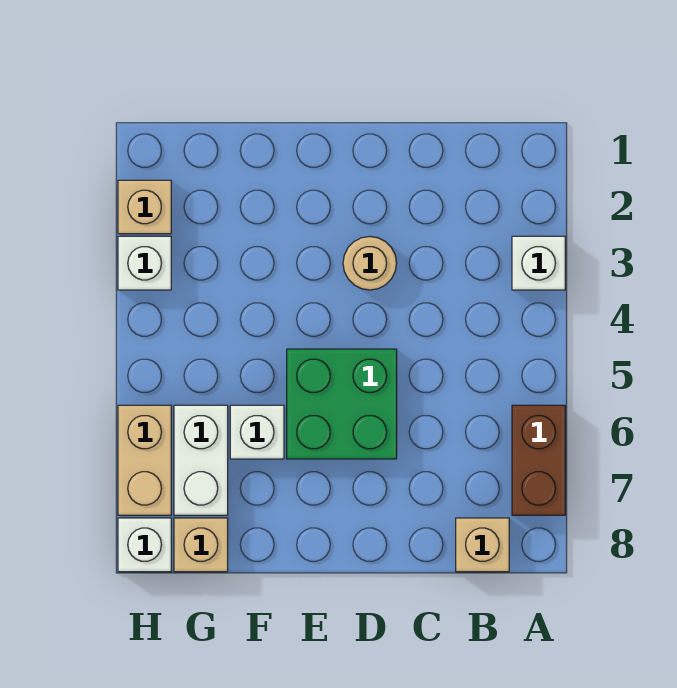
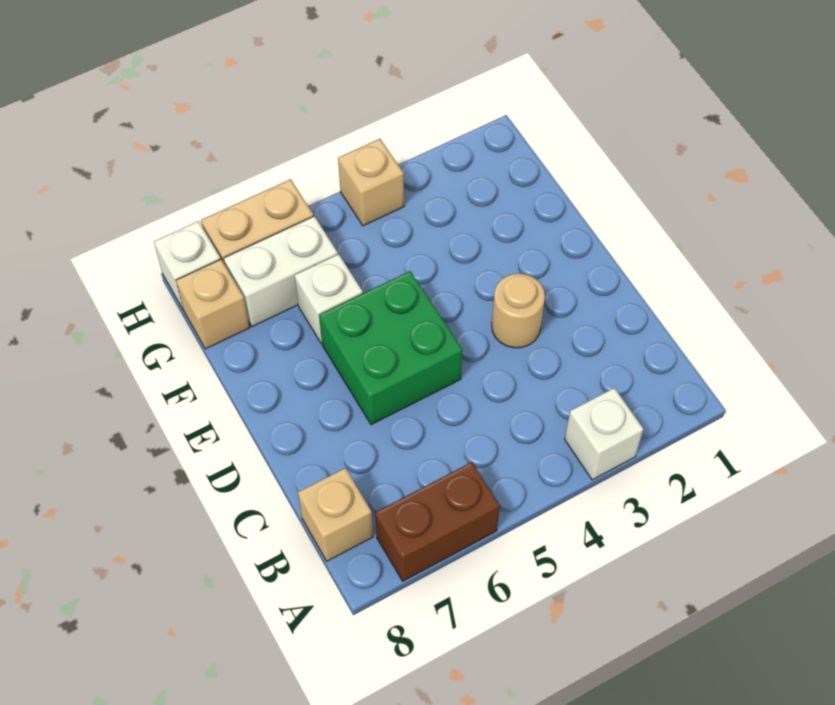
tan brick H2 level 1 -> tan brick H4 level 1
white brick H3 level 1 -> none

